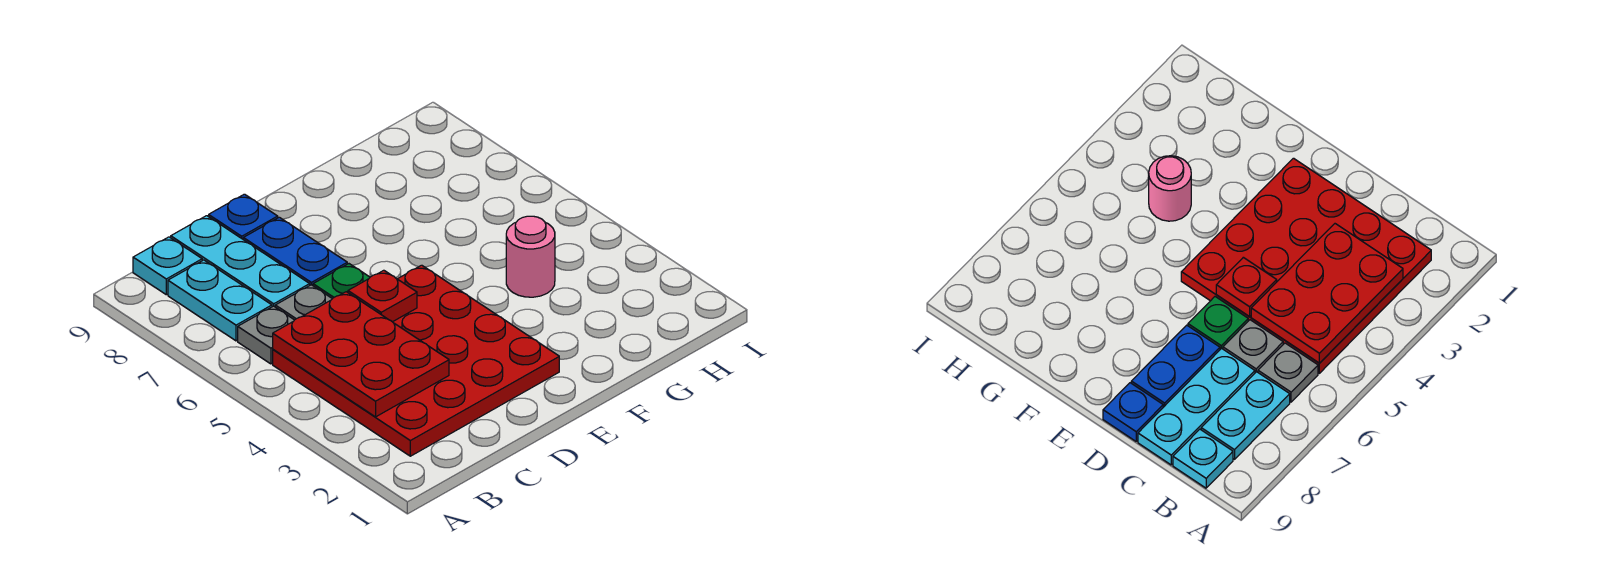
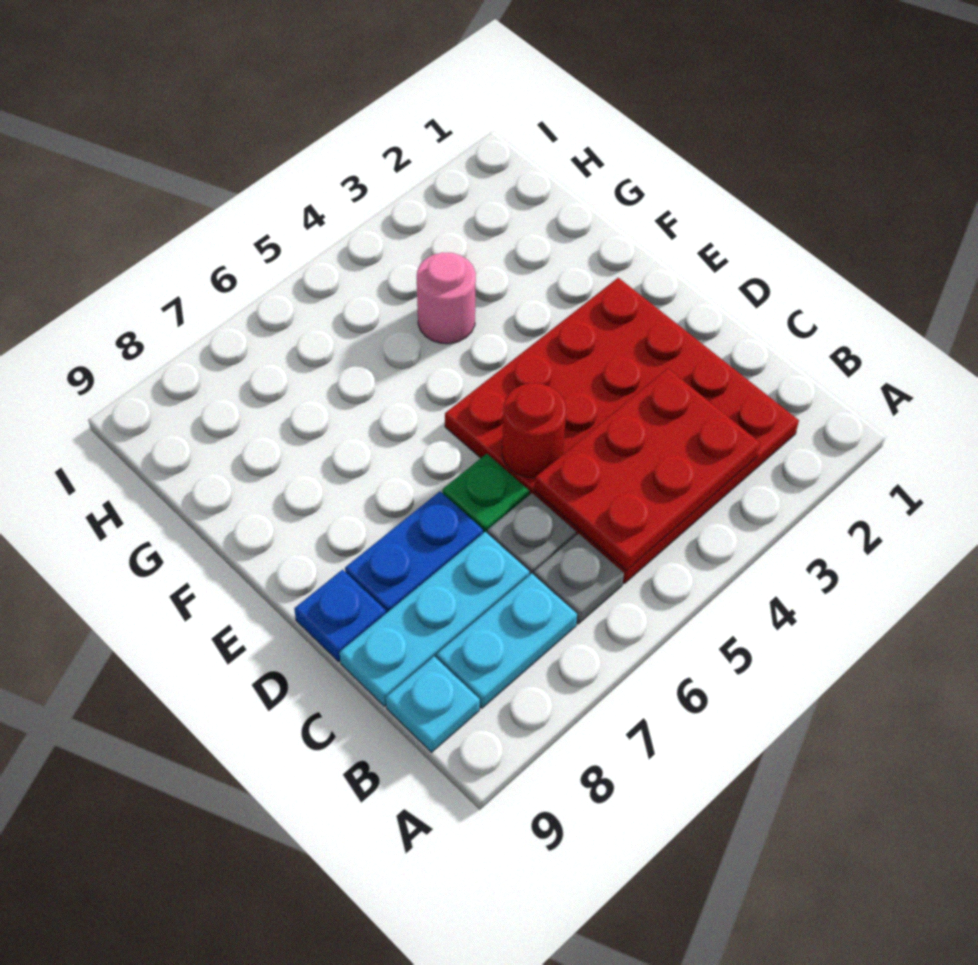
red plate D5 level 2 -> red round brick D5 level 2

